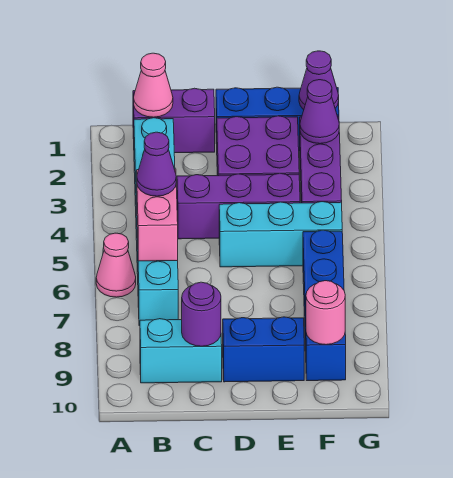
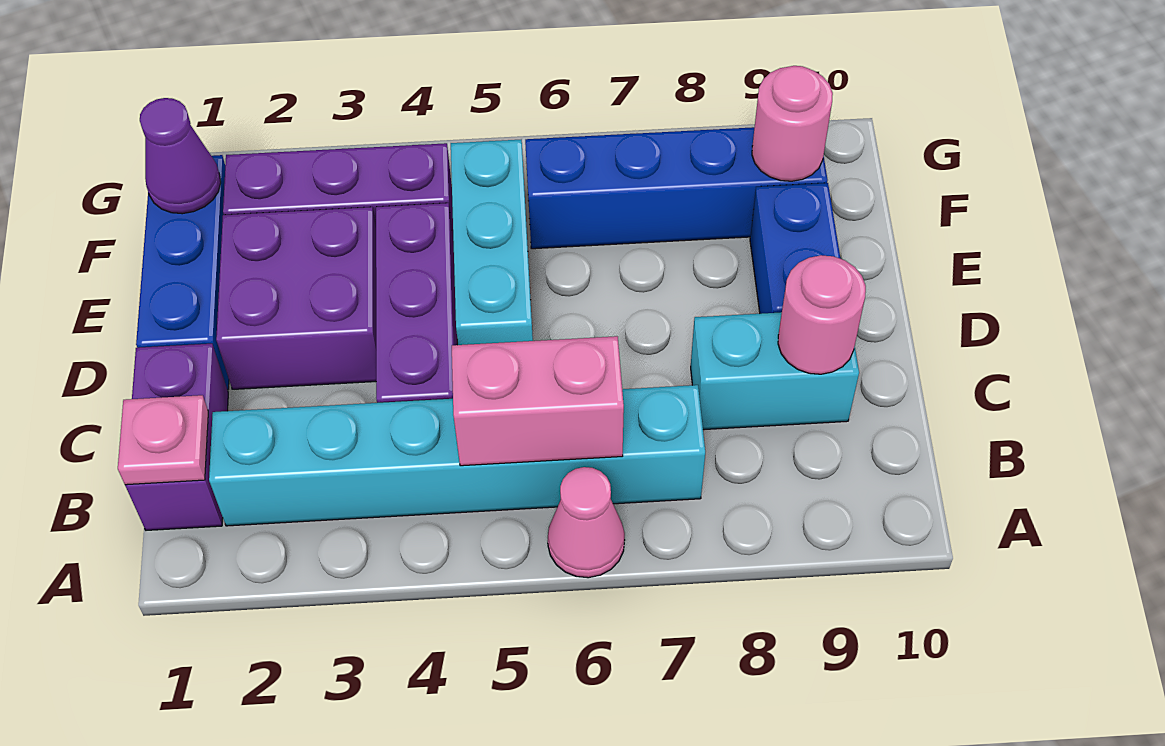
pink cone B1 level 2 -> pink plate B1 level 2
purple cone B5 level 3 -> none
cyan brick B9:C9 level 1 -> cyan brick C8:C9 level 1
purple round brick C9 level 2 -> pink round brick C9 level 2
purple cone F2 level 2 -> none

